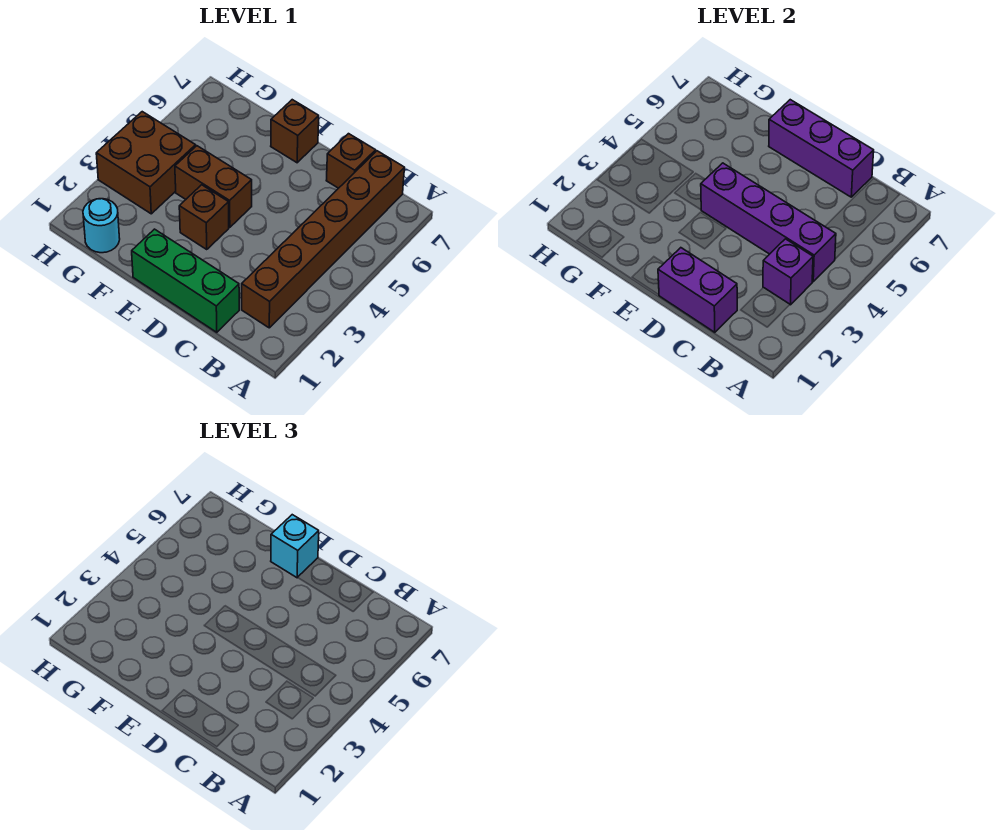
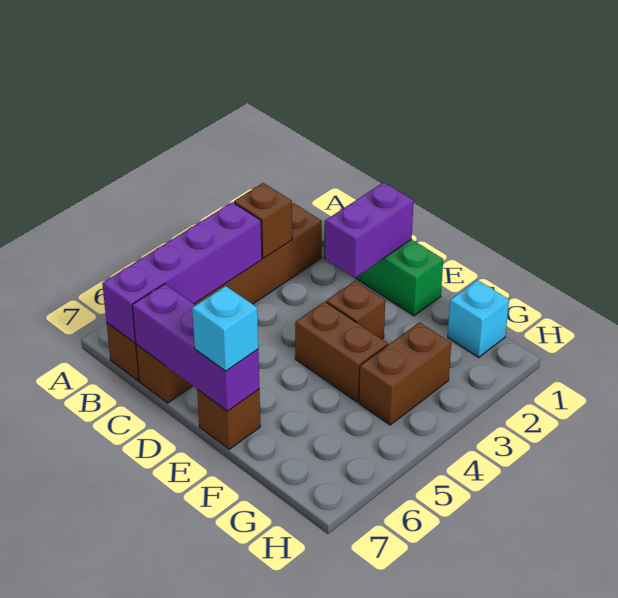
purple brick B3 level 2 -> brown brick B3 level 2
purple brick B4:E4 level 2 -> purple brick B4:B7 level 2
purple brick C1:D1 level 2 -> purple brick D1:D2 level 2
cyan round brick G1 level 1 -> cyan brick G1 level 1
brown brick G3:H4 level 1 -> brown brick G3:G4 level 1

